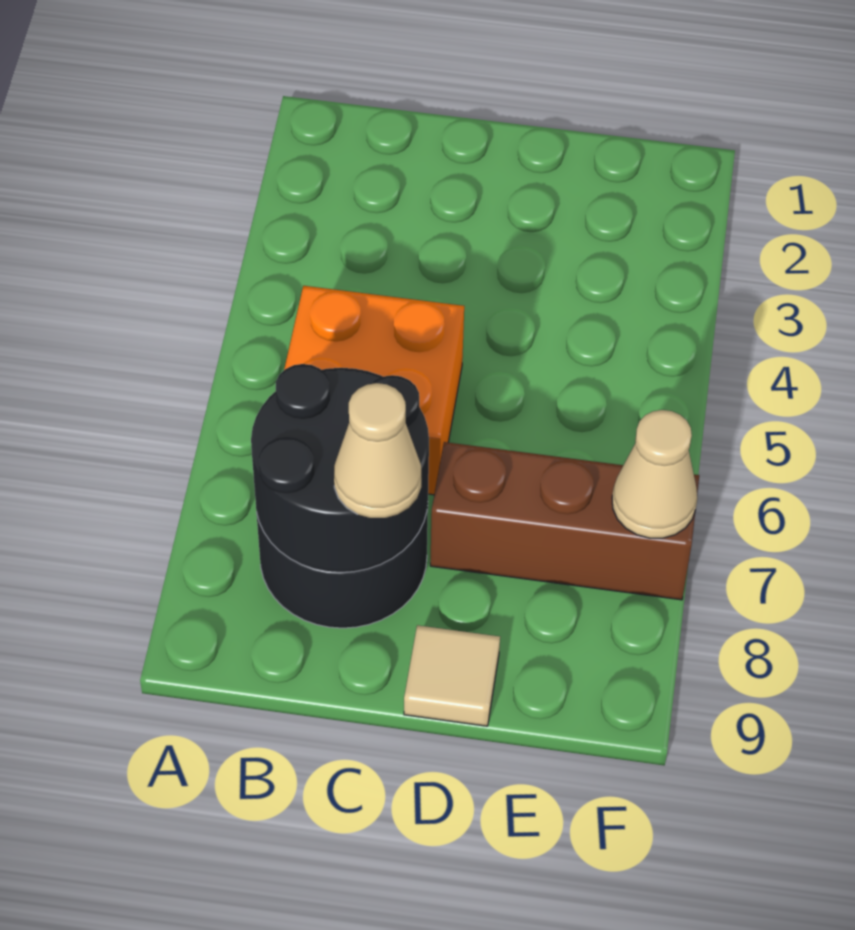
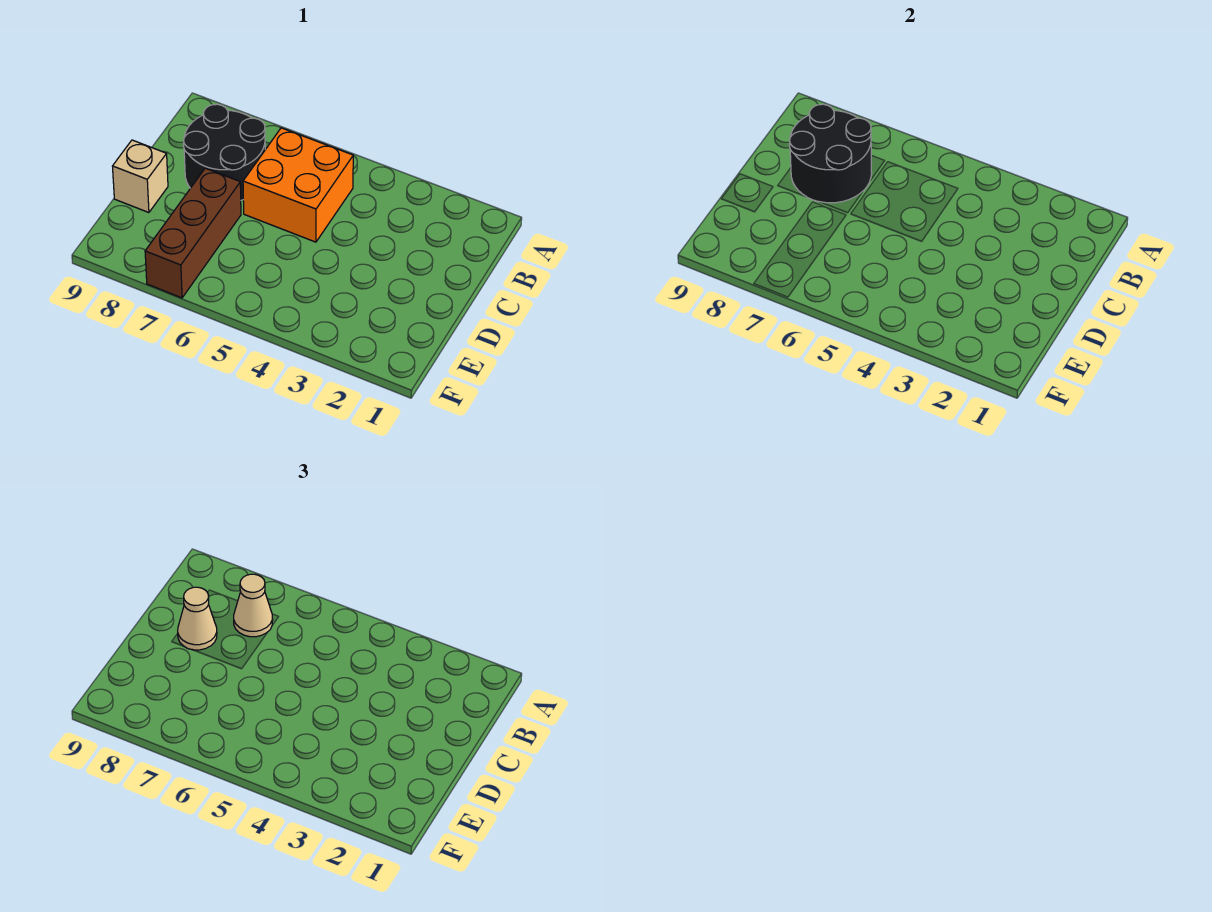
tan tile D9 level 1 -> tan brick D9 level 1
tan cone F7 level 2 -> tan cone B7 level 3

